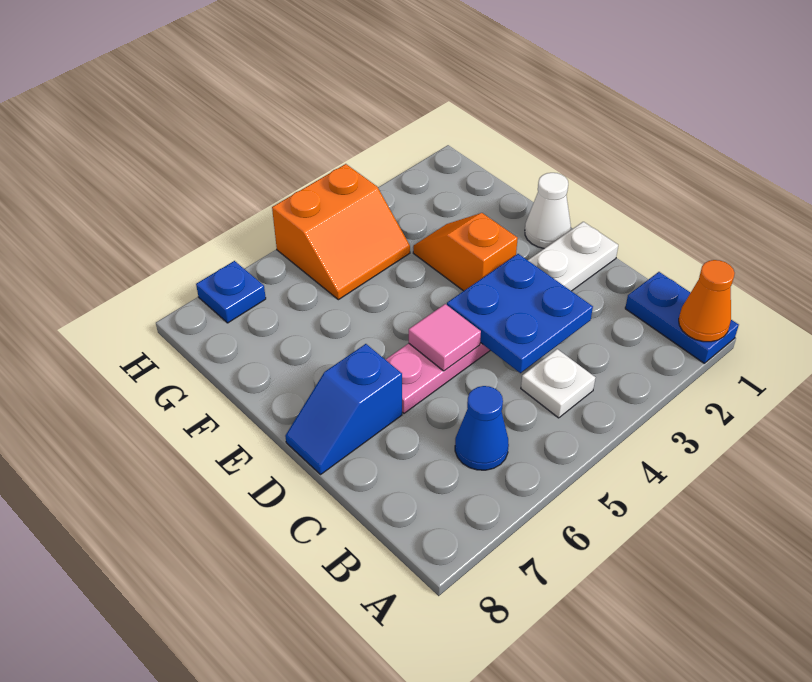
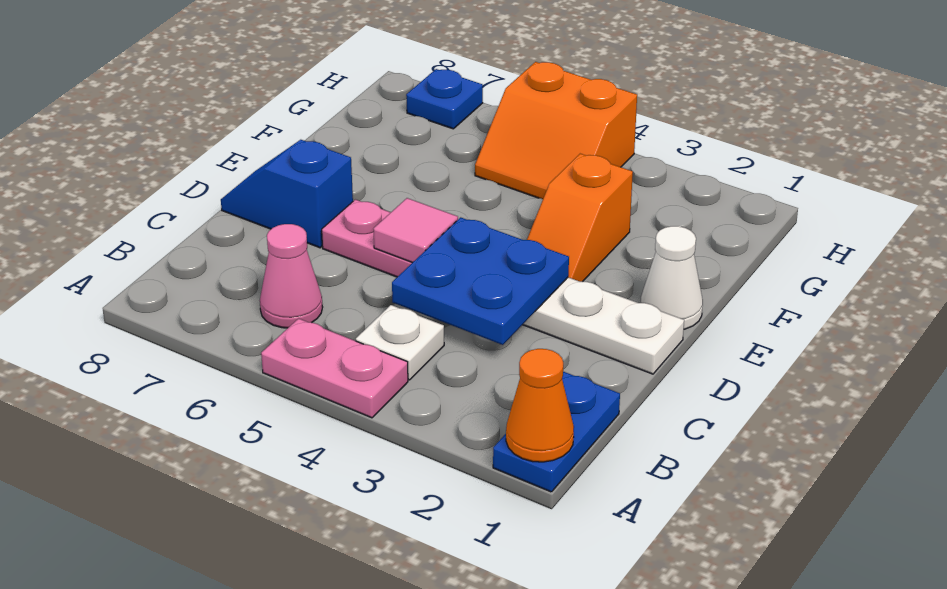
none -> pink plate A4:A5 level 1
blue cone B6 level 1 -> pink cone B6 level 1
orange slope E3:F3 level 1 top E -> orange slope E3:F3 level 1 top F

